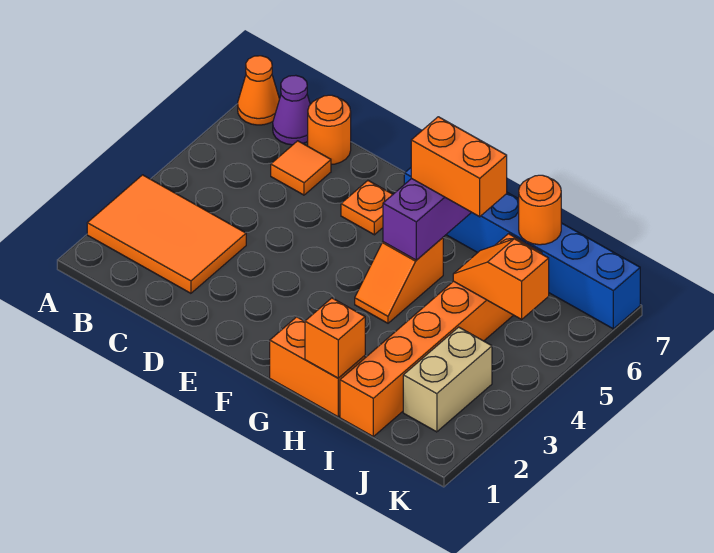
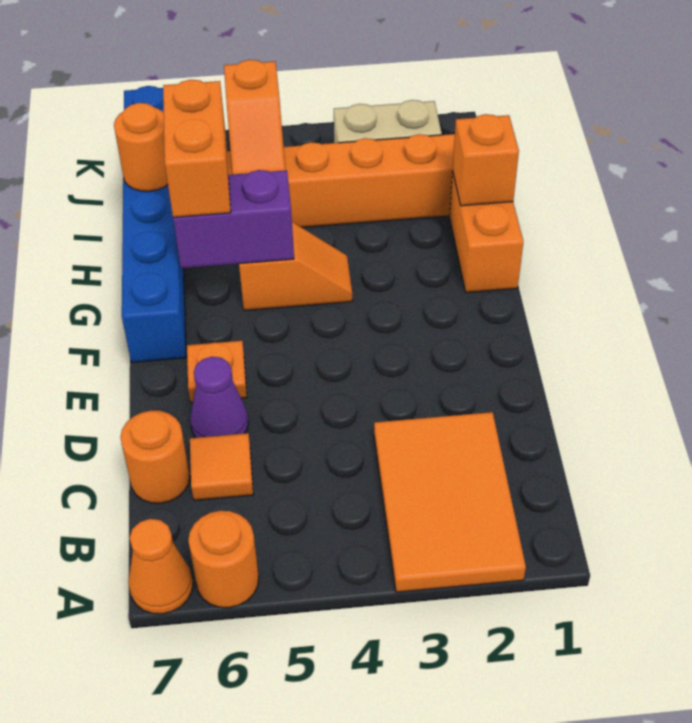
none -> orange round brick A6 level 1
purple cone B7 level 1 -> purple cone D6 level 1

